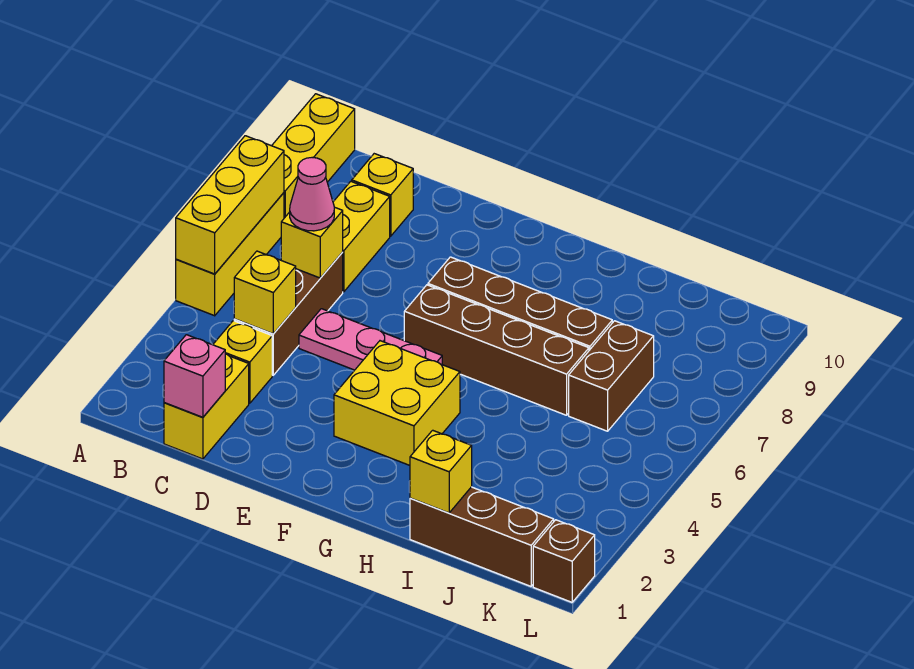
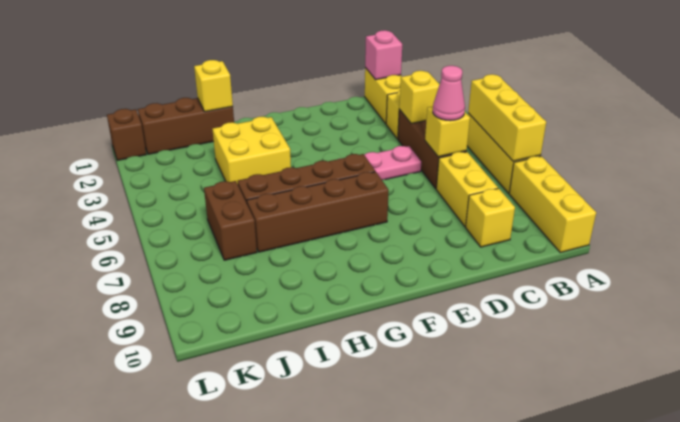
yellow brick F3:G4 level 1 -> yellow brick H3:I4 level 1

